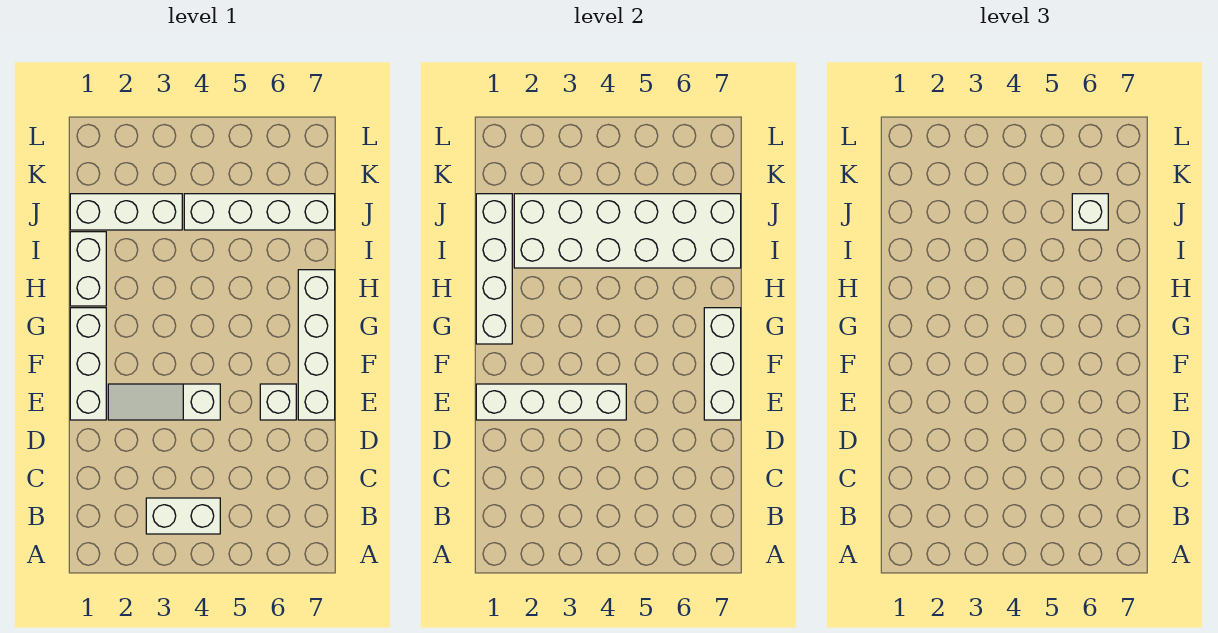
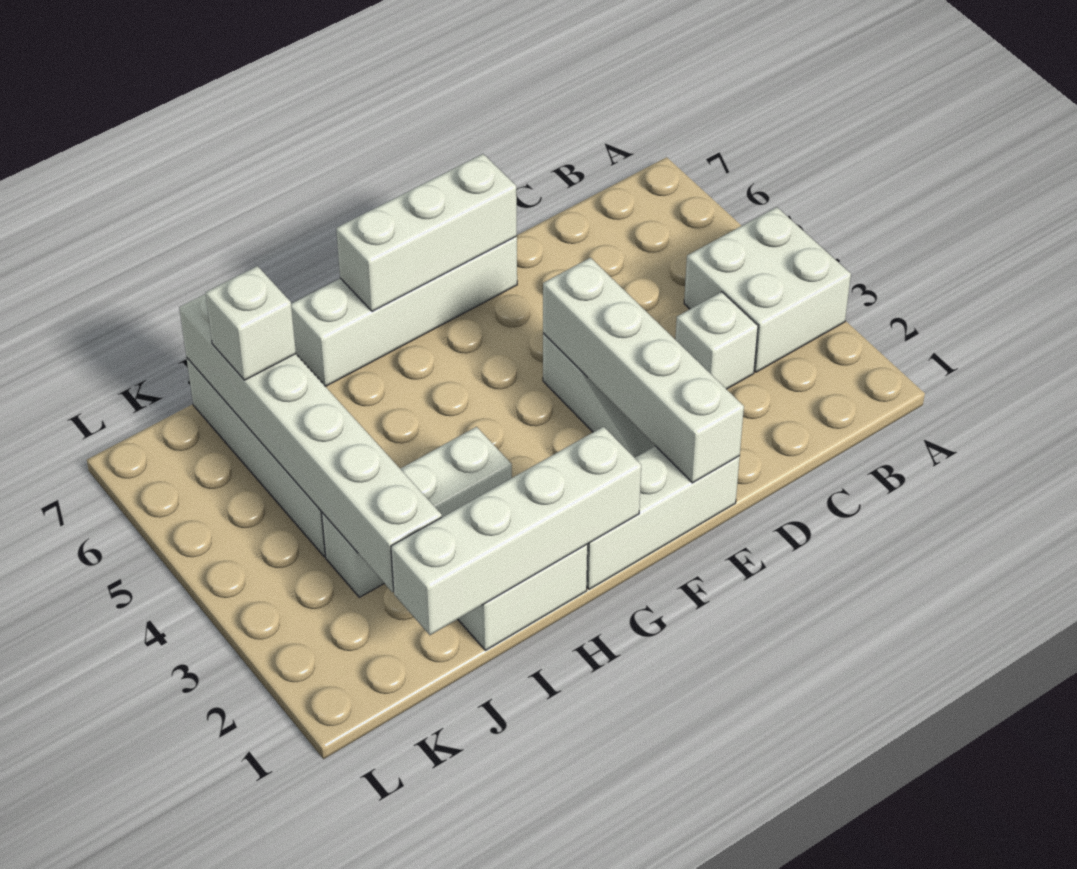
white brick B3:B4 level 1 -> white brick A3:B4 level 1
white brick E6 level 1 -> white brick C3 level 1
white brick I2:J7 level 2 -> white brick J2:J7 level 2
white brick J1:J3 level 1 -> white brick H3:J3 level 1

